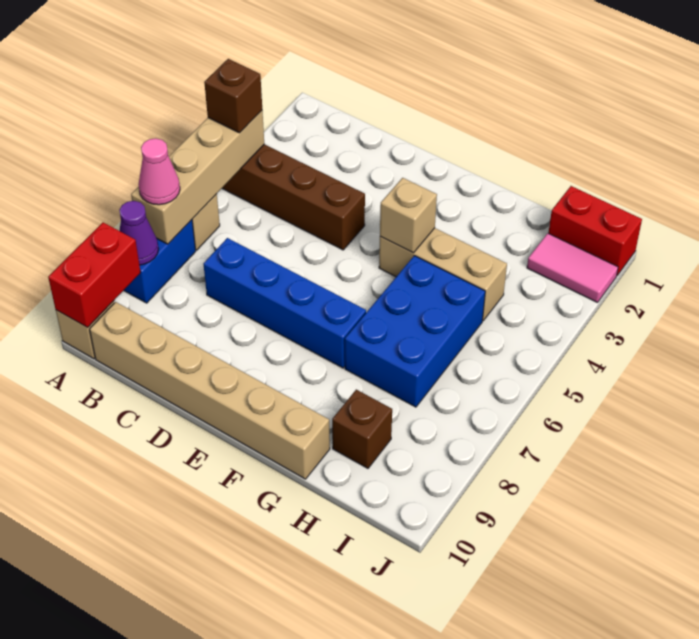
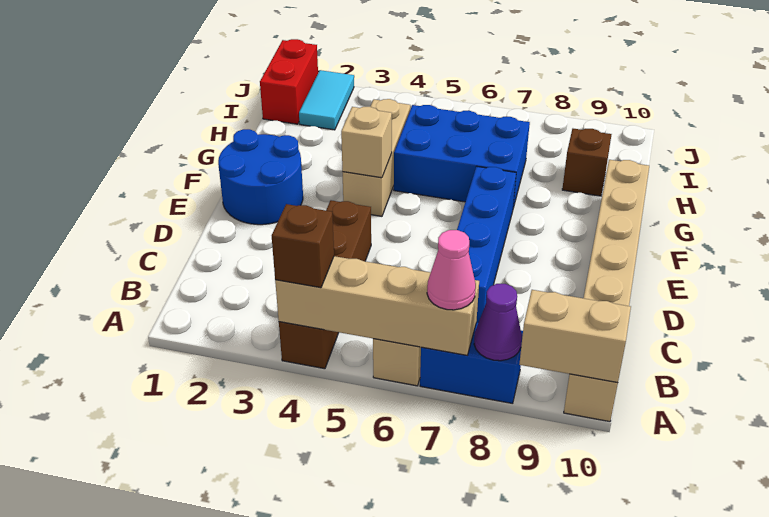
red brick A9:A10 level 2 -> tan brick A9:A10 level 2
none -> blue round brick E1:F2 level 1
pink tile I2:J2 level 1 -> cyan tile I2:J2 level 1

